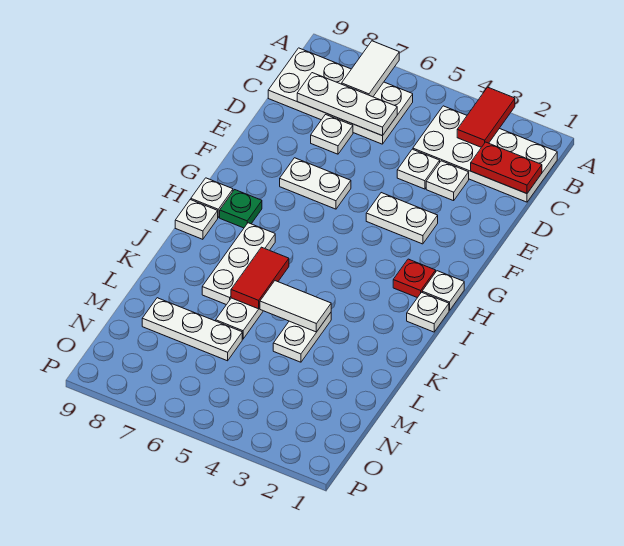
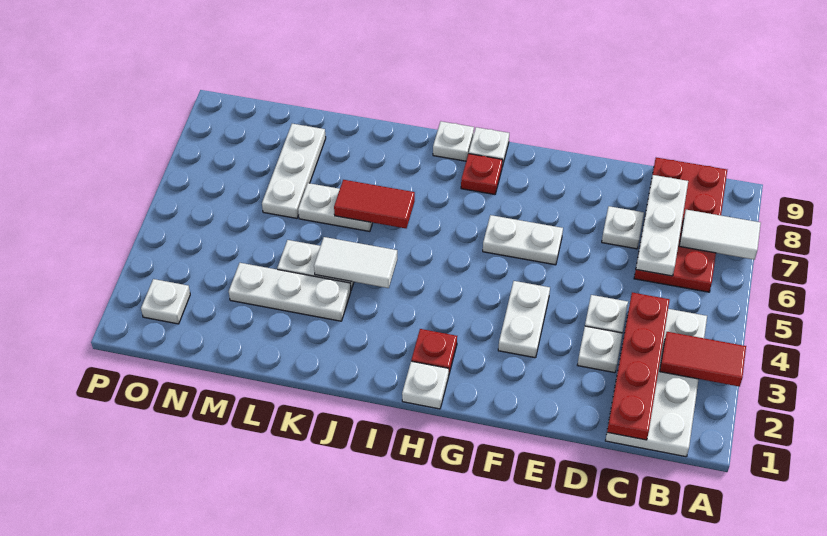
white plate B6:C9 level 1 -> red plate B6:C9 level 1
red plate C1:C2 level 2 -> red plate C1:C4 level 2
white plate F6:F7 level 1 -> white plate F6:G6 level 1
green plate H8 level 1 -> red plate H8 level 1
white plate I1 level 1 -> white plate O2 level 1
white plate I7:K7 level 1 -> white plate K3:M3 level 1
white tile K4:K5 level 2 -> white tile J4:K4 level 2

